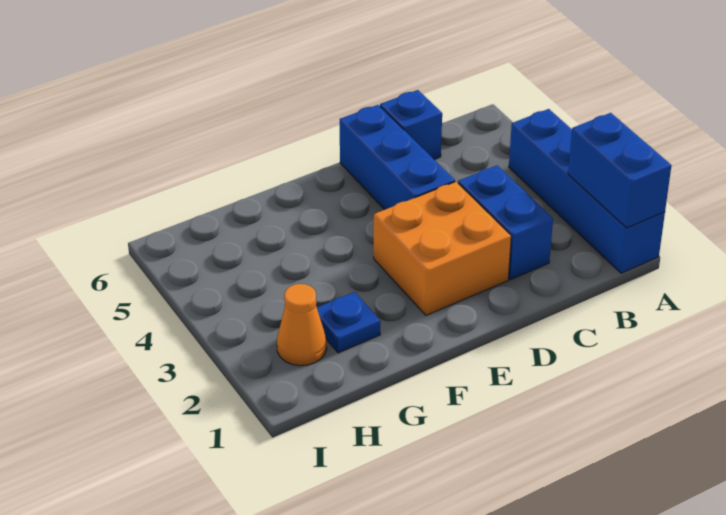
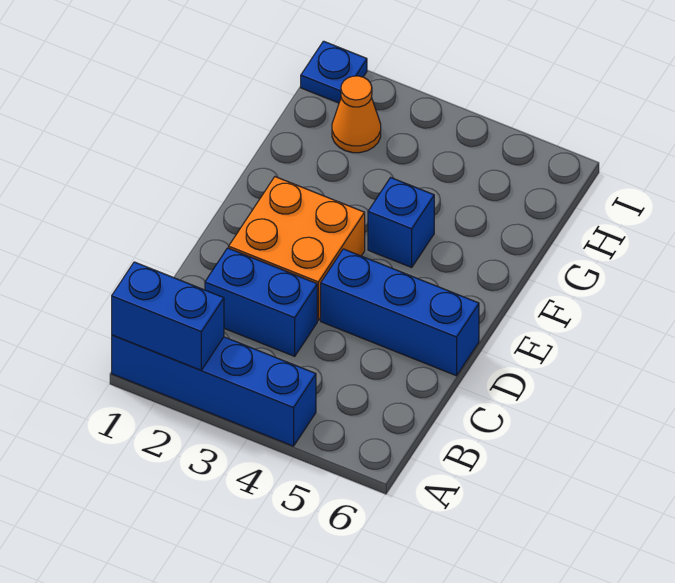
blue brick C6 level 1 -> blue brick F4 level 1
blue plate G2 level 1 -> blue plate I1 level 1

